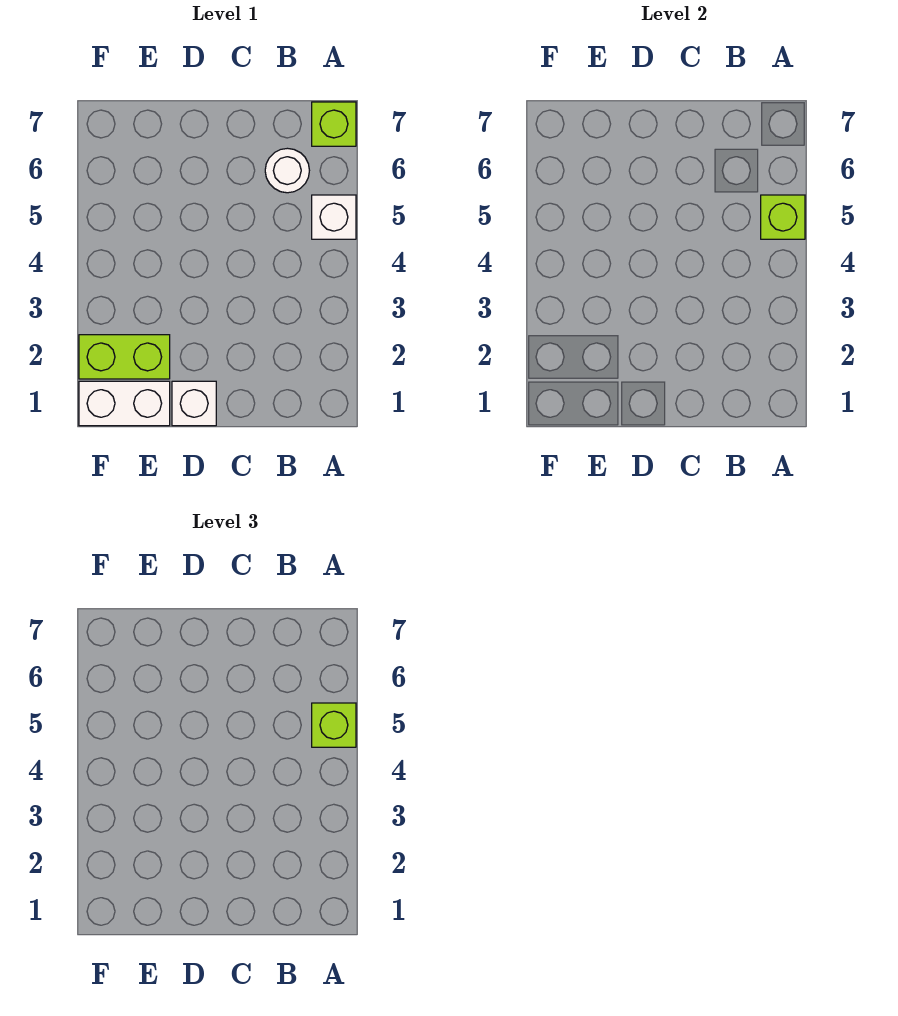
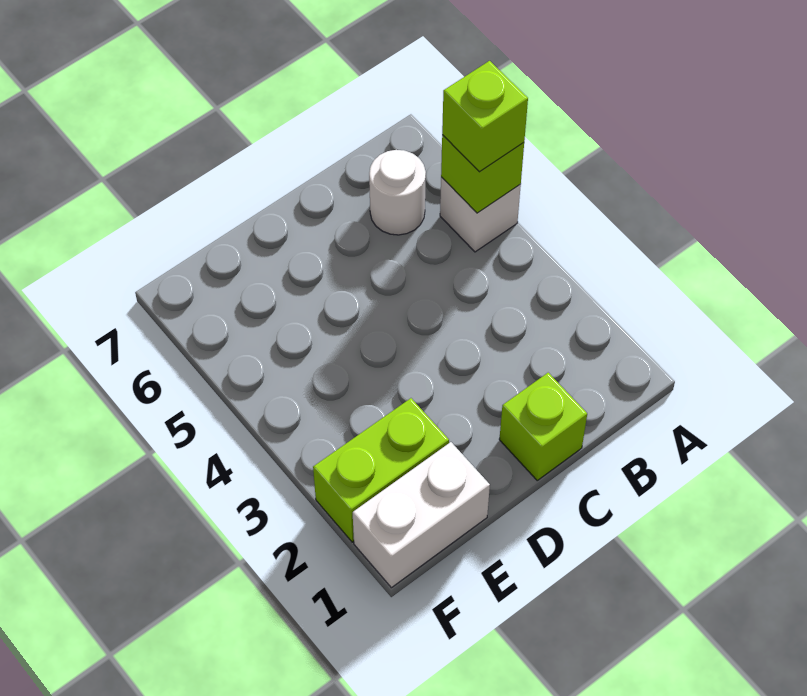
lime brick A7 level 1 -> lime brick C1 level 1
white brick D1 level 1 -> none

